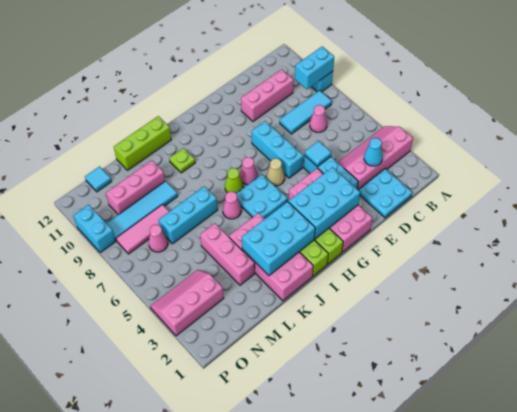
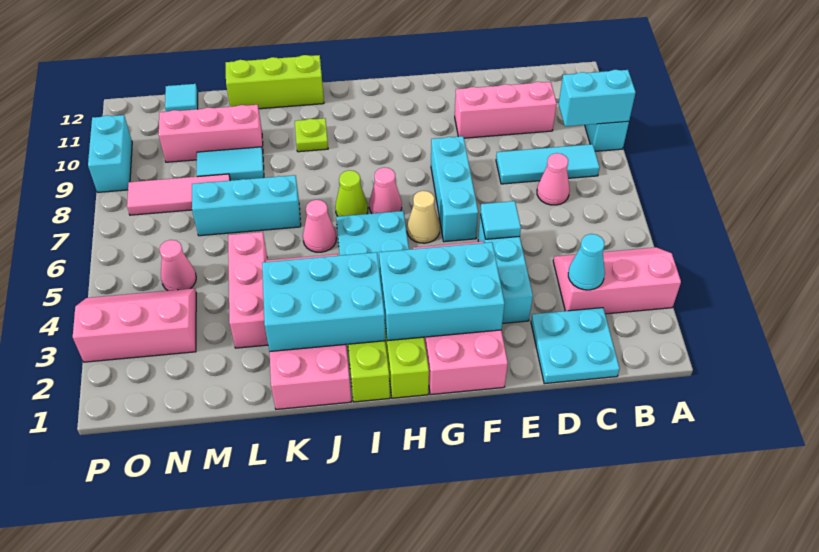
pink slope A3:D4 level 1 top 3 -> pink slope A3:C4 level 1 top 3
cyan tile L9:O9 level 1 -> cyan tile L9:M9 level 1
pink cone N7 level 1 -> pink cone N5 level 1

